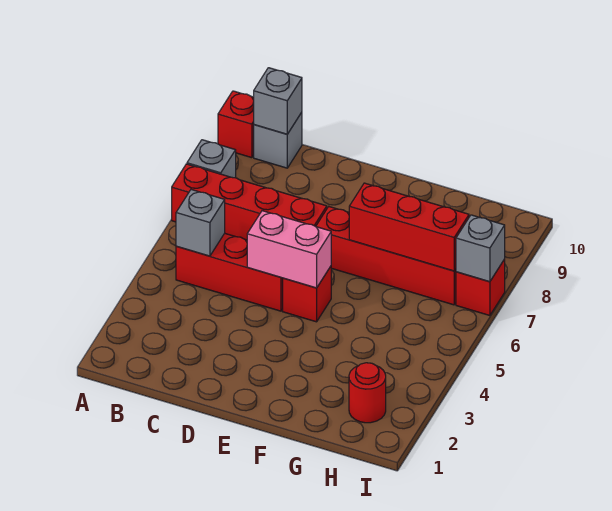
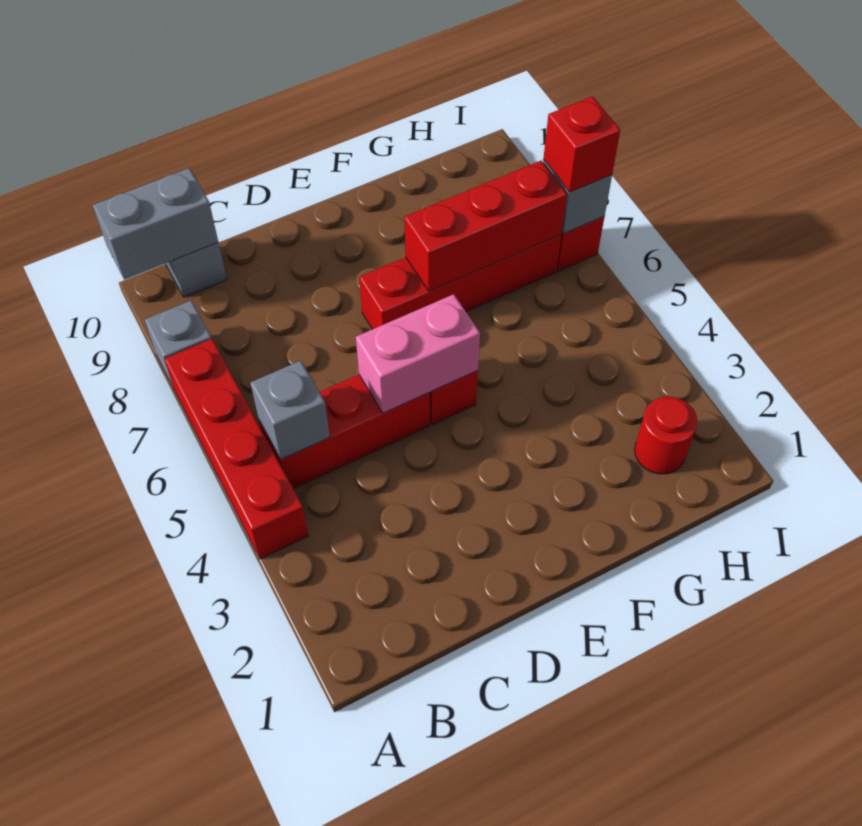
red brick A7:D7 level 1 -> red brick A4:A7 level 1
red brick A10 level 1 -> red brick I7 level 3
grey brick B10 level 2 -> grey brick A10:B10 level 2

